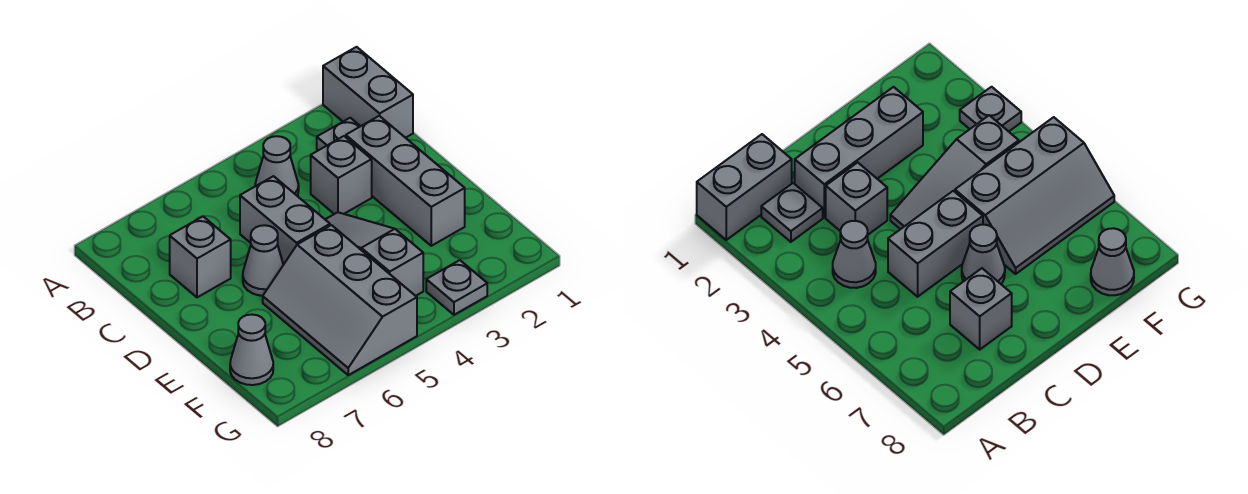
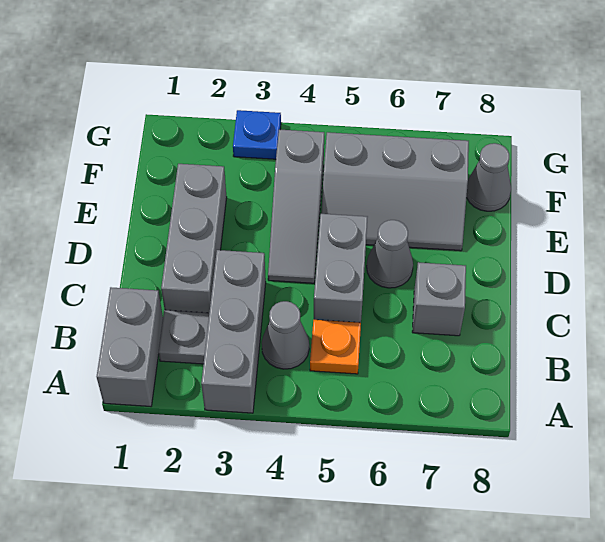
none -> orange plate B5 level 1
grey brick C3 level 1 -> grey brick A3:C3 level 1
grey slope E5:G6 level 1 top 5 -> grey slope E5:F7 level 1 top F
grey plate G3 level 1 -> blue plate G3 level 1

